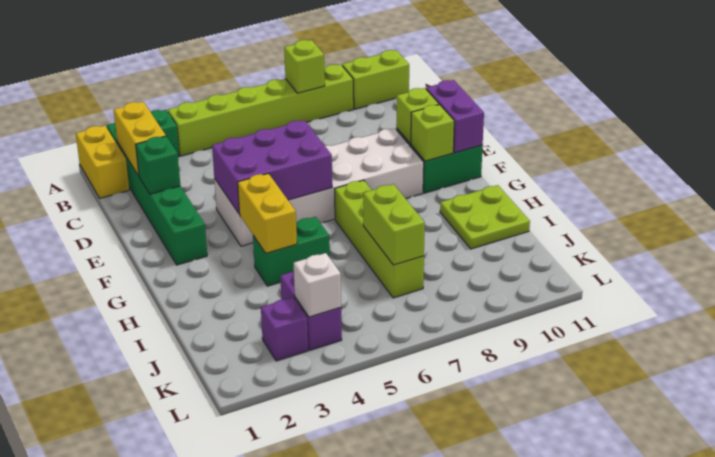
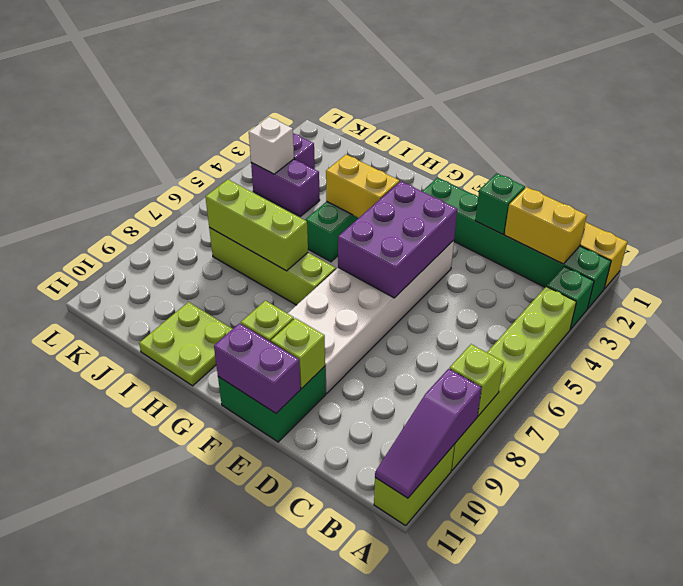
none -> purple slope A9:A11 level 2 top 9
lime brick I7:J7 level 2 -> lime brick H7:J7 level 2

